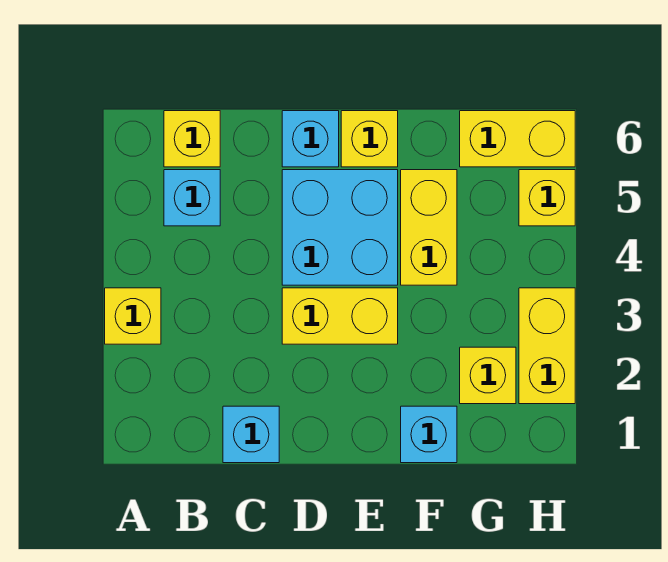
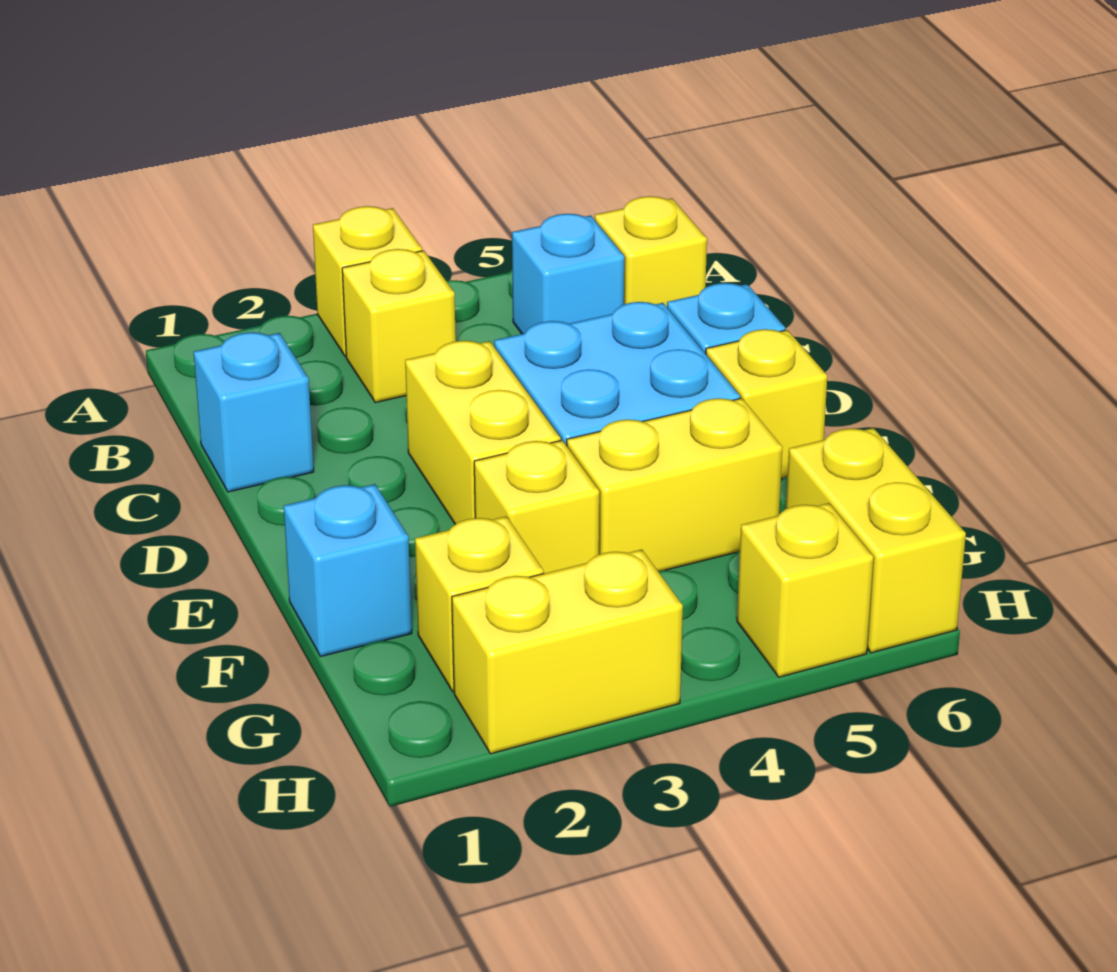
none -> yellow brick B3 level 1
none -> yellow brick F3 level 1

